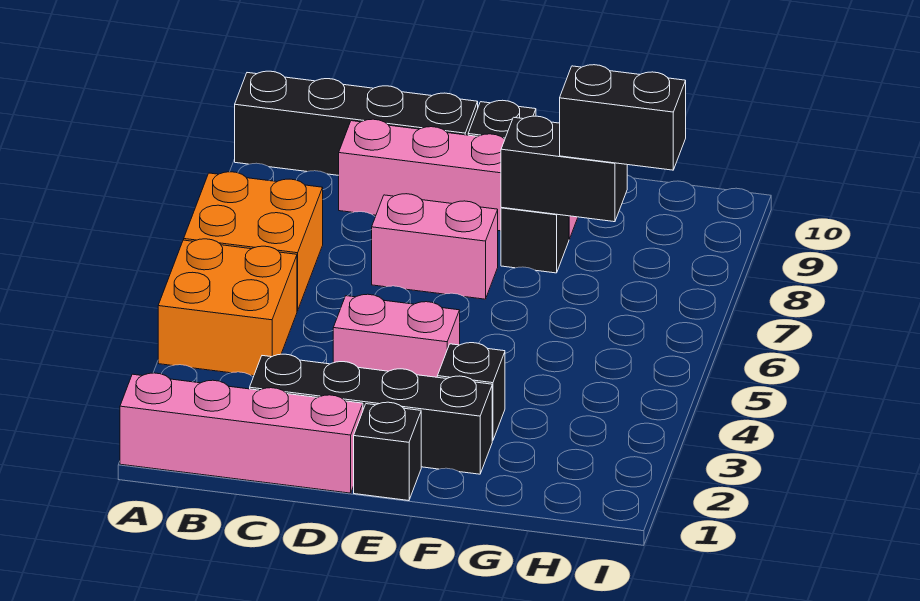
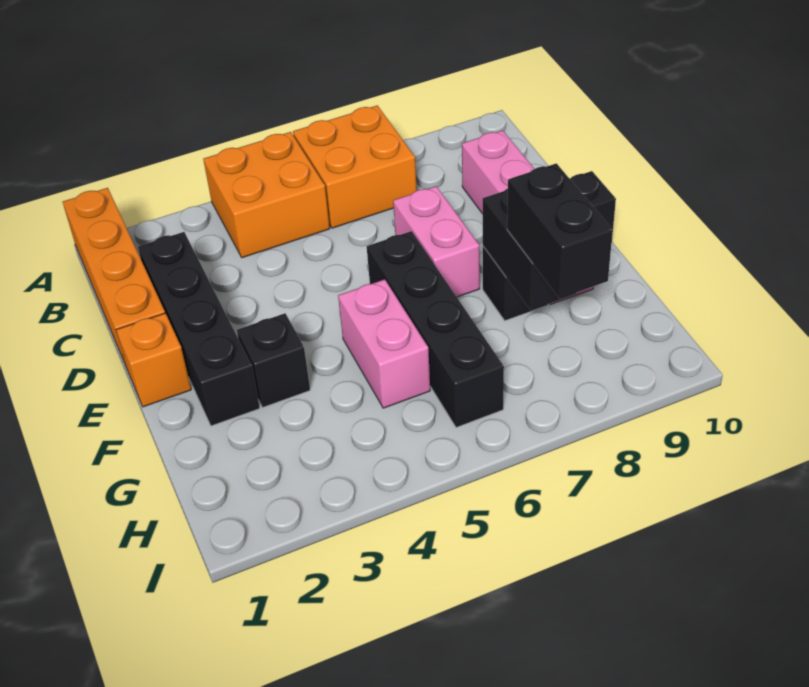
pink brick A1:D1 level 1 -> orange brick A1:D1 level 1
black brick A10:D10 level 1 -> black brick E6:H6 level 1
pink brick D4:E4 level 1 -> pink brick F5:G5 level 1
black brick E1 level 1 -> orange brick E1 level 1

